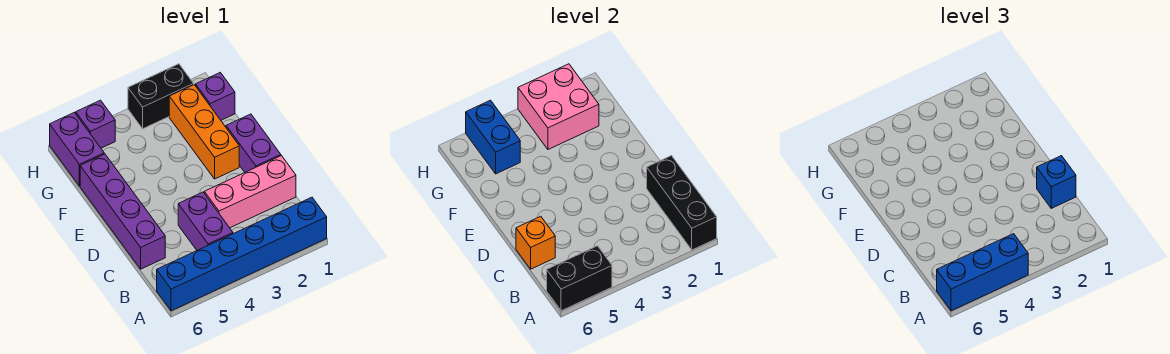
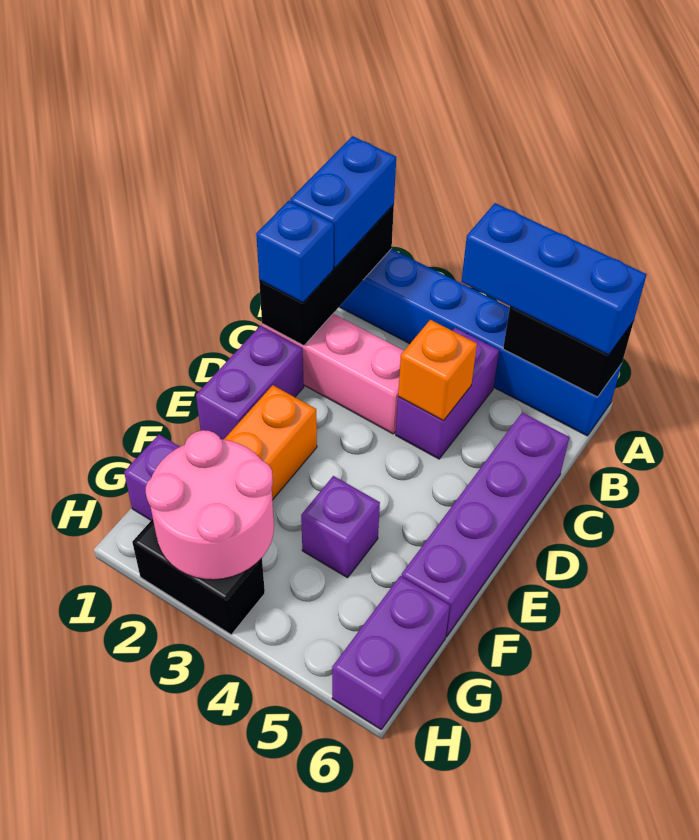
orange brick C6 level 2 -> orange brick C4 level 2
pink brick G2:H3 level 2 -> pink round brick G2:H3 level 2
blue brick G5:H5 level 2 -> blue brick A1:B1 level 3
purple brick H5 level 1 -> purple brick F4 level 1

